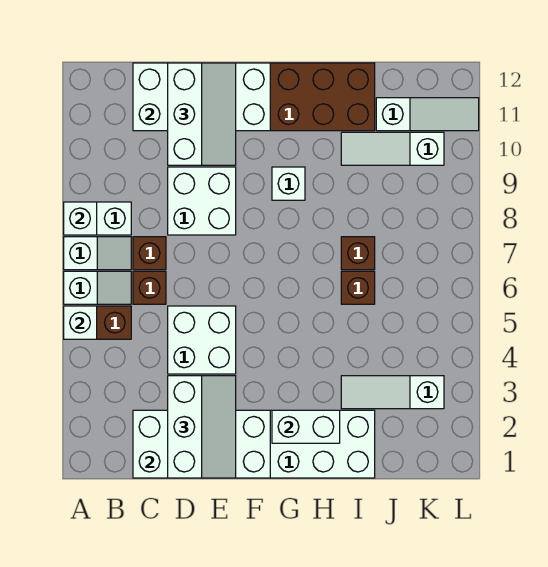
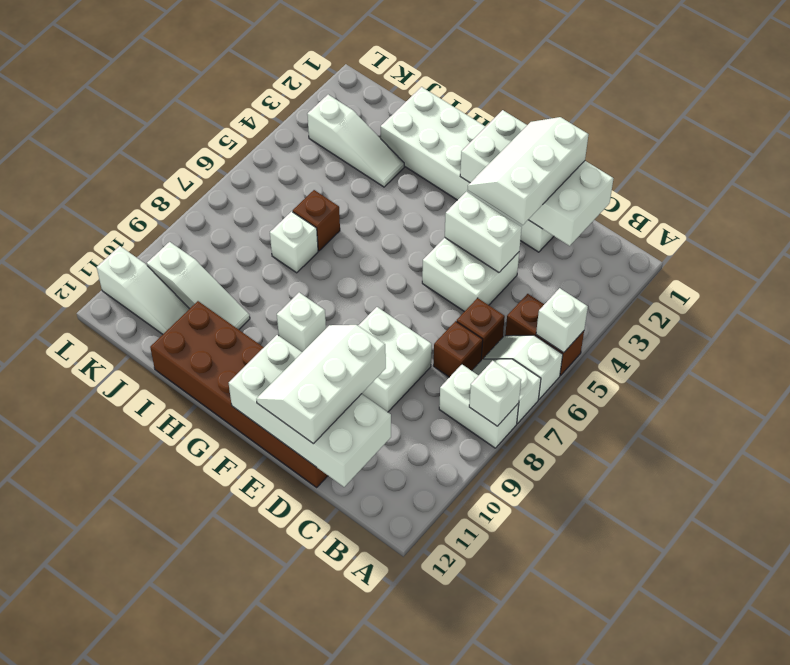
white brick G2:H2 level 2 -> white brick D4:E4 level 2
brown brick I7 level 1 -> white brick I7 level 1
white slope J11:L11 level 1 top J -> white slope J11:L11 level 1 top L

